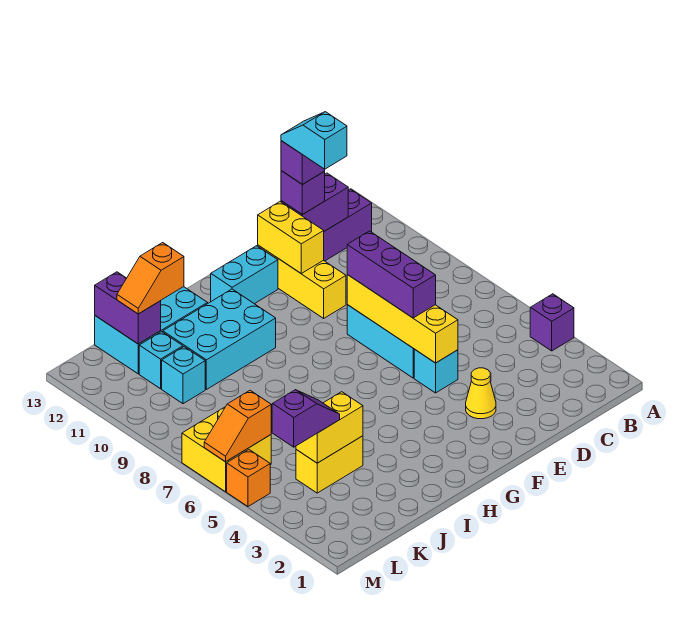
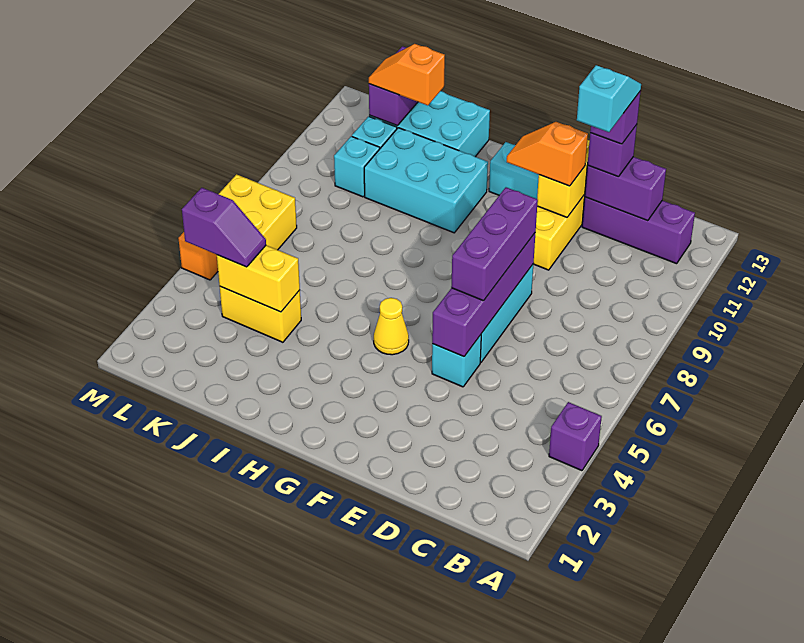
yellow cone E3 level 1 -> yellow cone G5 level 1
yellow brick E5:E8 level 2 -> purple brick E5:E8 level 2
orange slope L6:M6 level 2 top L -> orange slope E11:F11 level 3 top E

